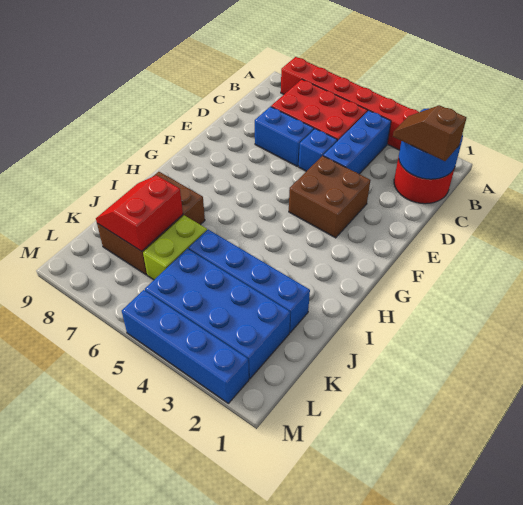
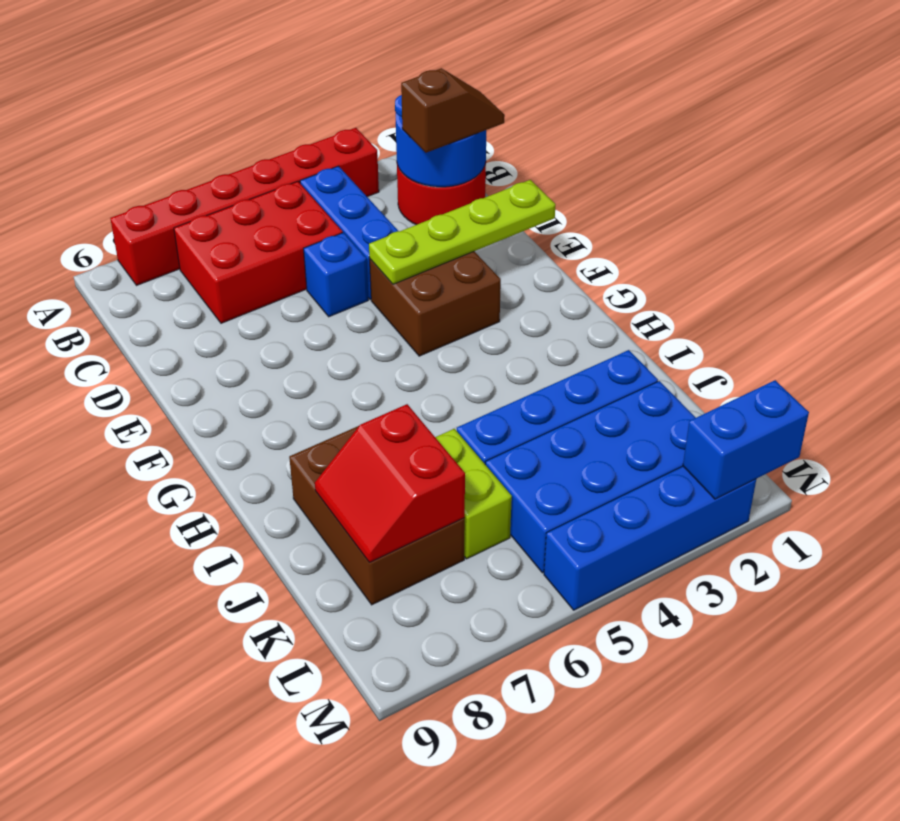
brown slope C1:C2 level 3 top 1 -> brown slope C1:C2 level 3 top 2
blue brick D6:D7 level 1 -> blue brick M1:M2 level 2
none -> lime plate E1:E4 level 2

